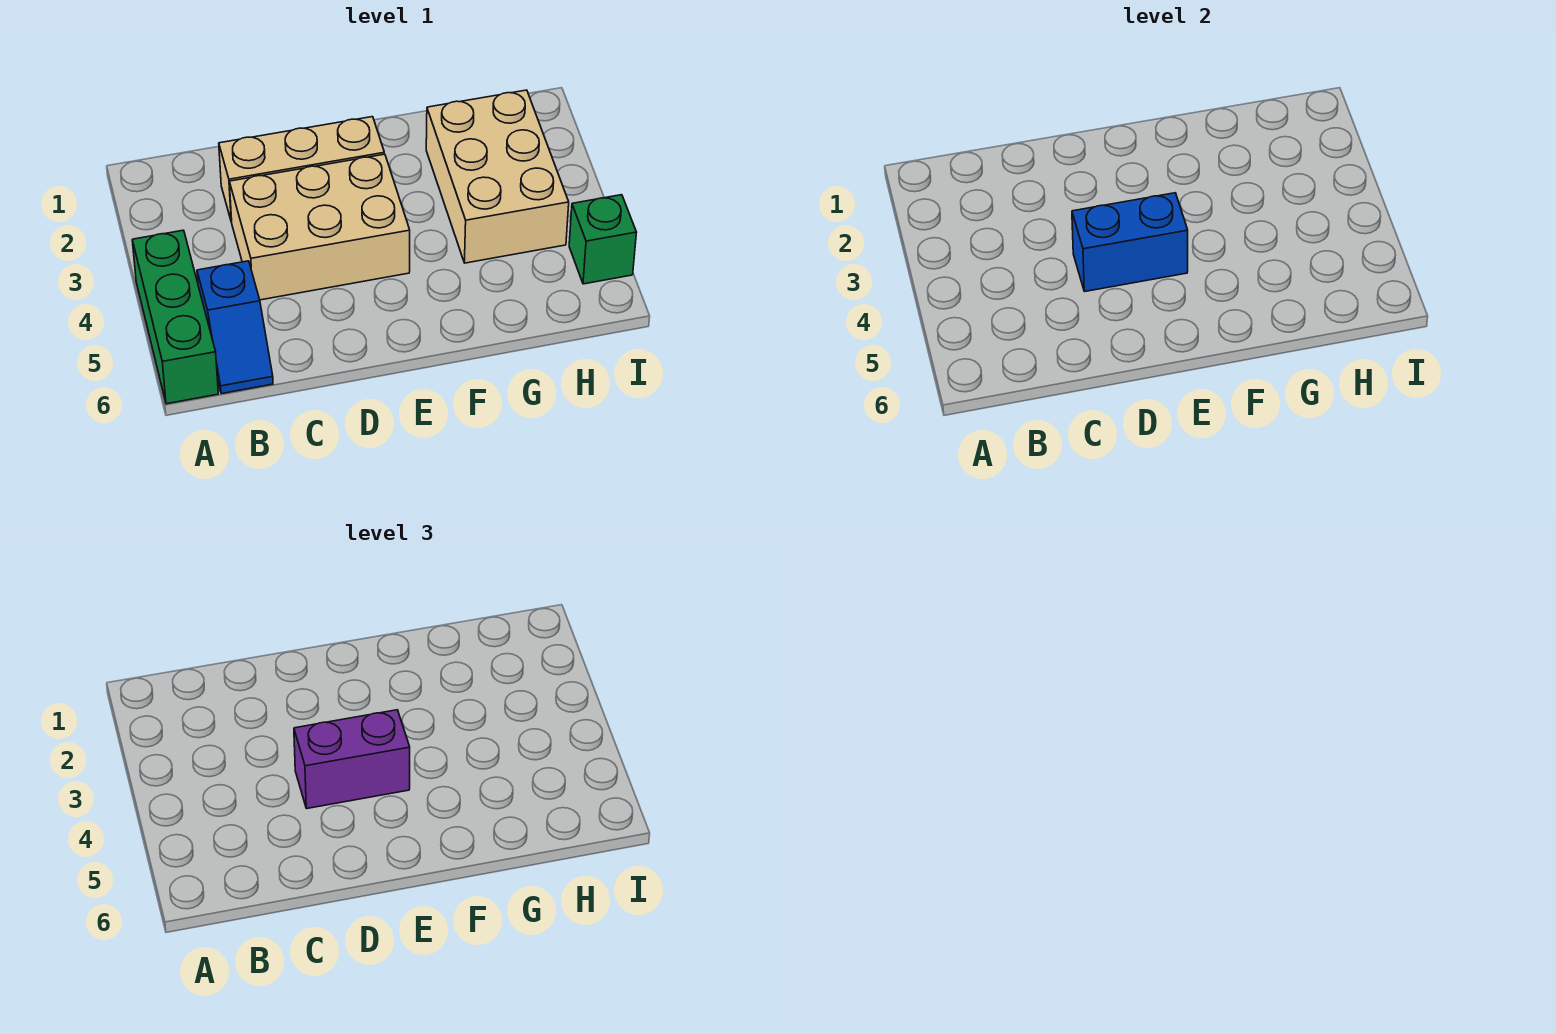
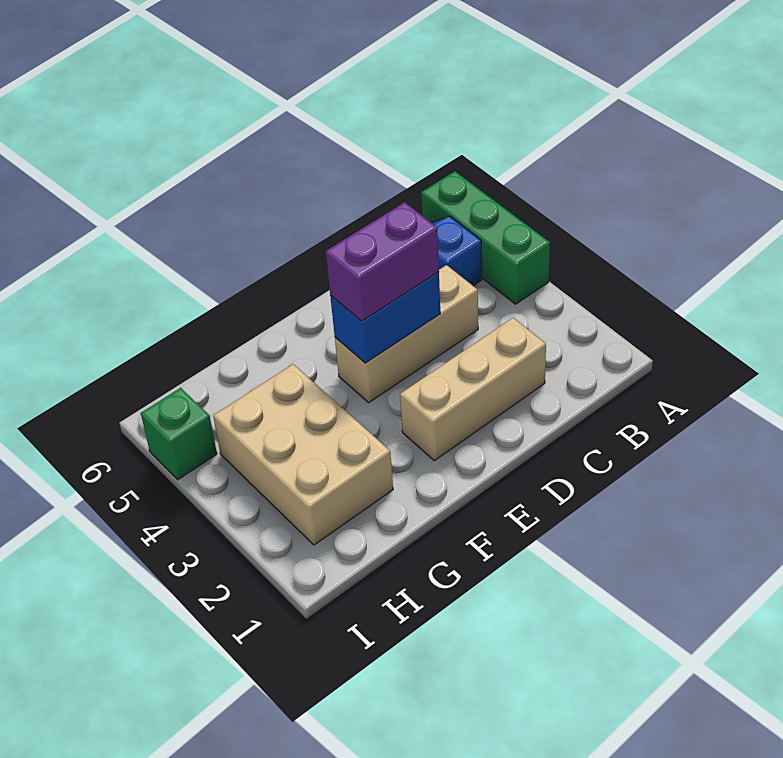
tan brick C3:E4 level 1 -> tan brick C4:E4 level 1

